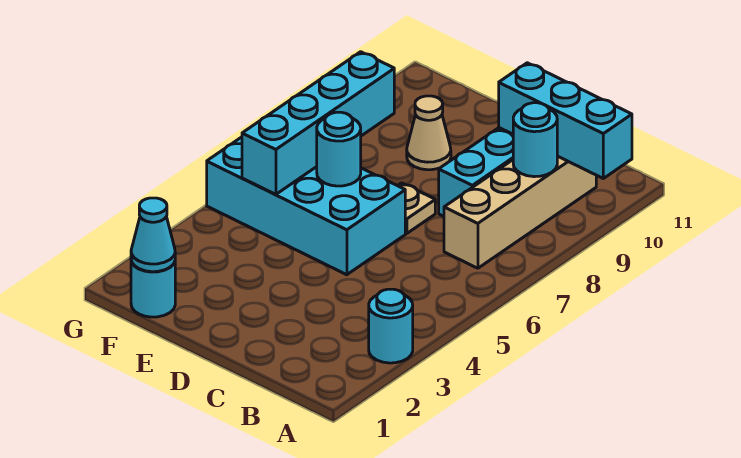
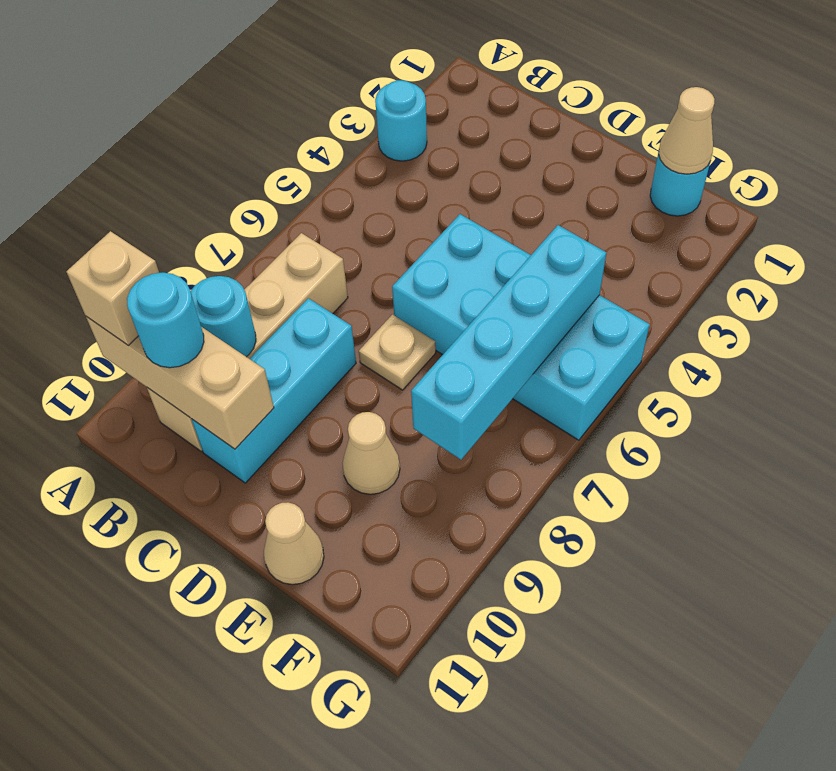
cyan brick A10:C10 level 2 -> tan brick A10:C10 level 2
none -> tan brick A10 level 3
cyan round brick E6 level 2 -> cyan round brick B10 level 3
none -> tan cone E11 level 1
cyan cone F1 level 2 -> tan cone F1 level 2

